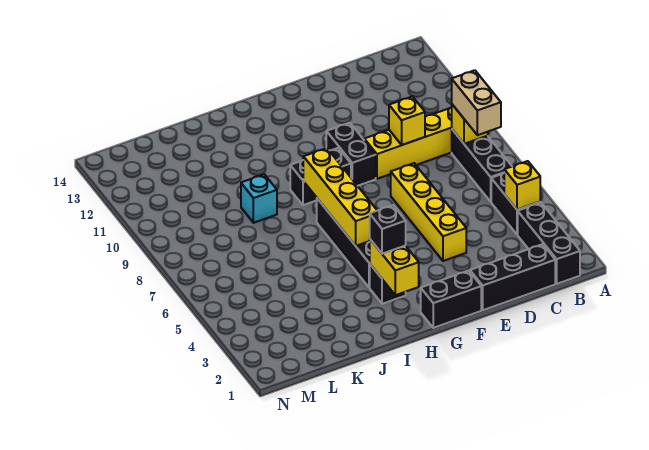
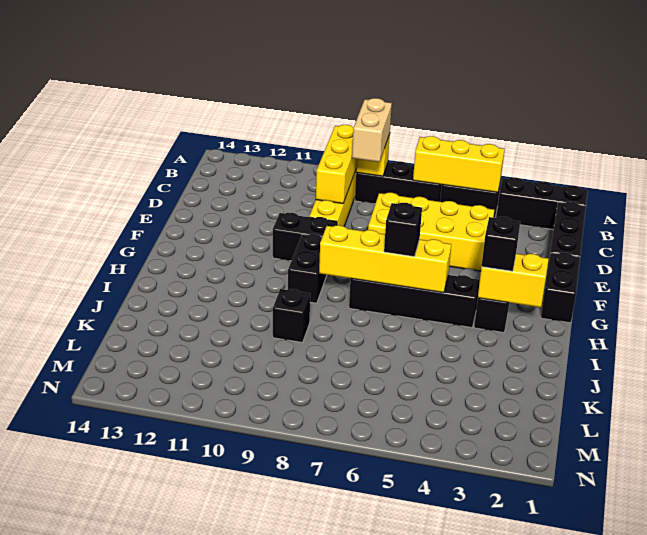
yellow brick B4 level 2 -> yellow brick B4:B6 level 2
tan brick B7:B8 level 3 -> tan brick B8:C8 level 3
yellow brick D9 level 2 -> yellow brick B9:D9 level 2
yellow brick E4:E7 level 1 -> yellow brick D4:E7 level 1
none -> black brick H6 level 3
cyan brick J9 level 1 -> black brick J9 level 1

